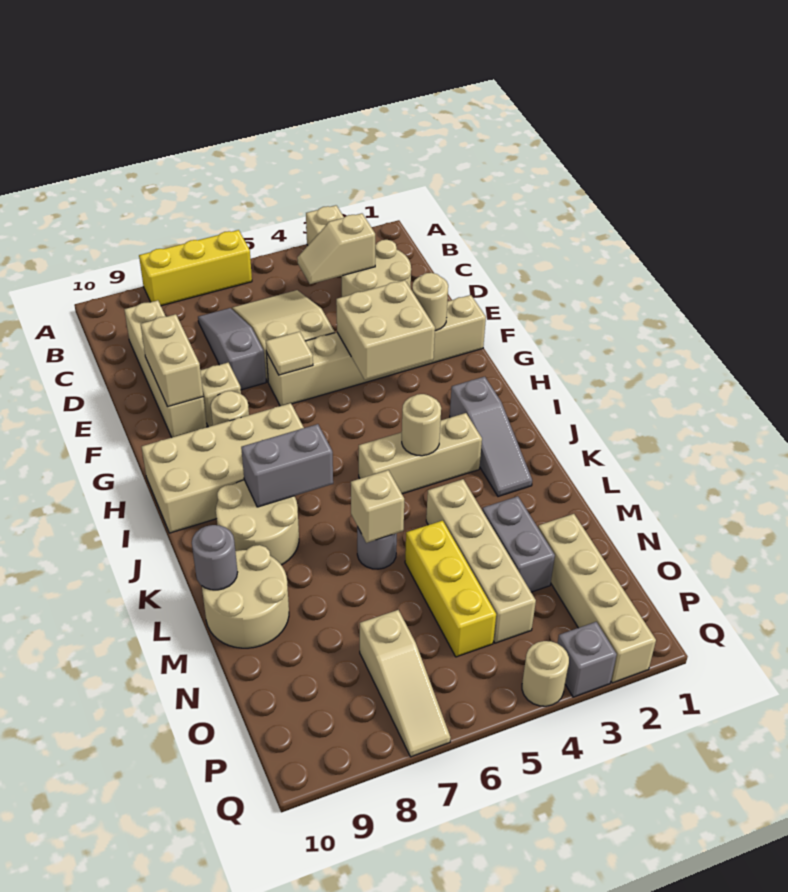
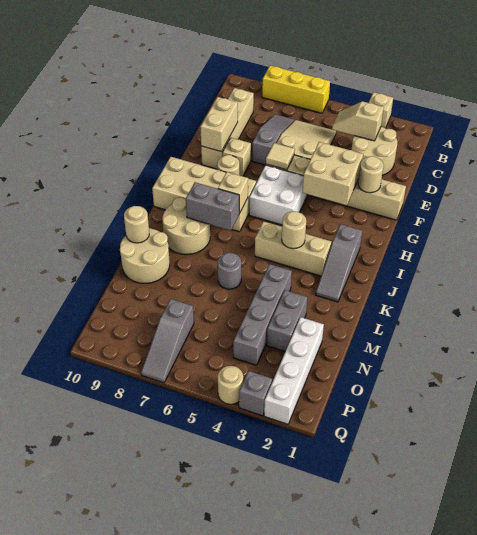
none -> white brick G5:H6 level 1
tan brick L4:O4 level 1 -> grey brick L4:O4 level 1
tan brick L6 level 2 -> tan brick I7 level 2
grey round brick L10 level 2 -> tan round brick L10 level 2
yellow brick M5:O5 level 1 -> none
tan brick N2:Q2 level 1 -> white brick N2:Q2 level 1
tan slope O7:Q7 level 1 top O -> grey slope O7:Q7 level 1 top O

